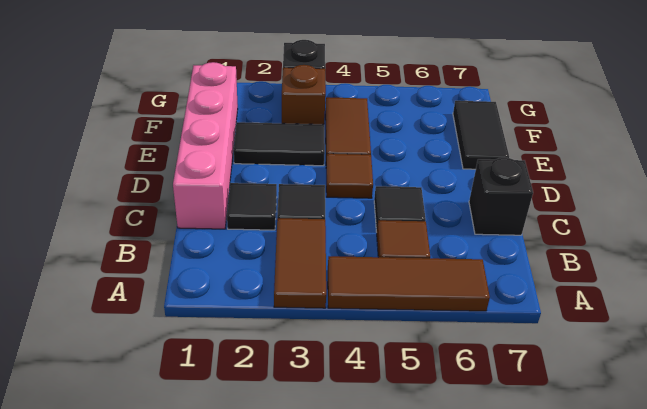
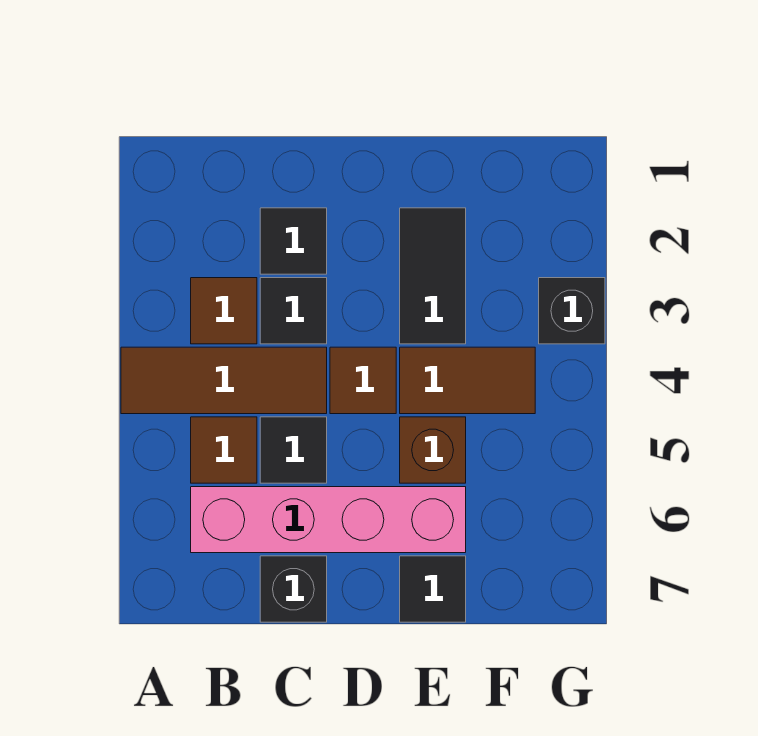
brown tile A3:B3 level 1 -> brown tile B3 level 1
brown tile A4:A6 level 1 -> brown tile A4:C4 level 1
pink brick C1:F1 level 1 -> pink brick B6:E6 level 1
black tile E7:F7 level 1 -> black tile E7 level 1
brown brick F3 level 1 -> brown brick E5 level 1

